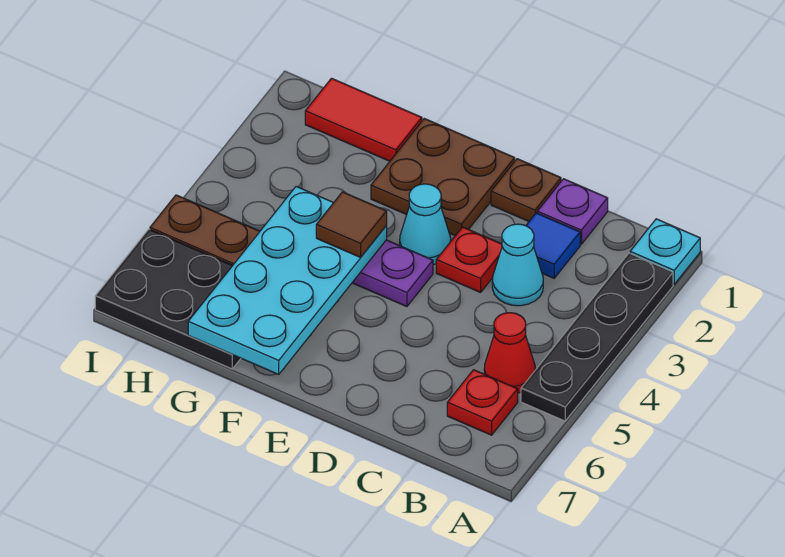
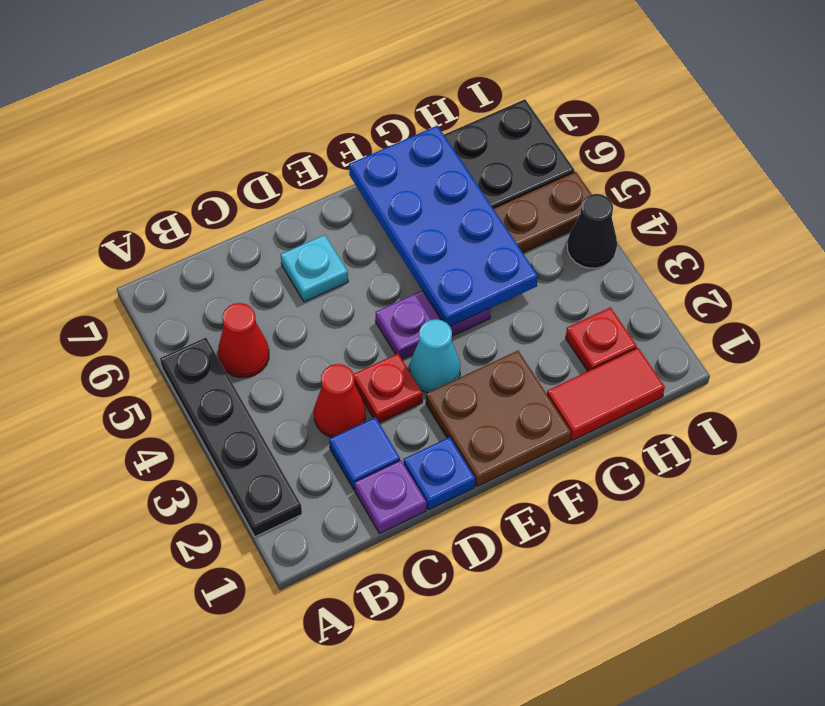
cyan plate A1 level 1 -> cyan plate D6 level 1
red plate B6 level 1 -> red plate H2 level 1
cyan cone C3 level 1 -> red cone C3 level 1
brown plate D1 level 1 -> blue plate D1 level 1
cyan plate F4:G7 level 2 -> blue plate F4:G7 level 2
brown tile F4 level 3 -> none
none -> black cone I4 level 1

